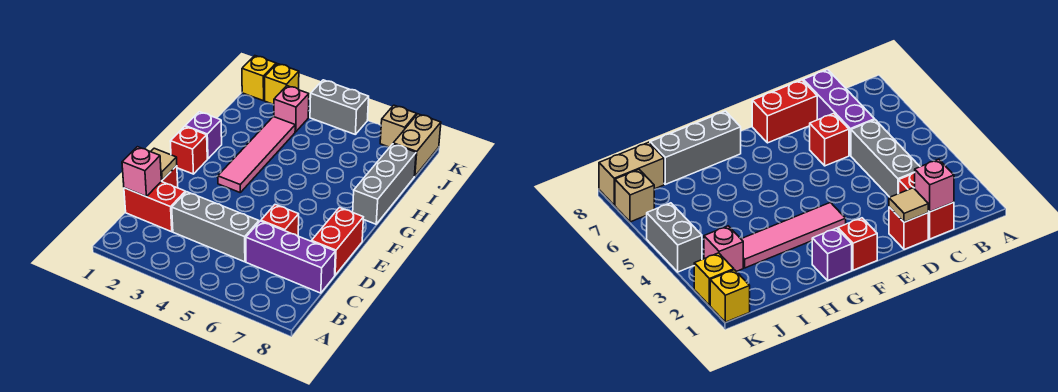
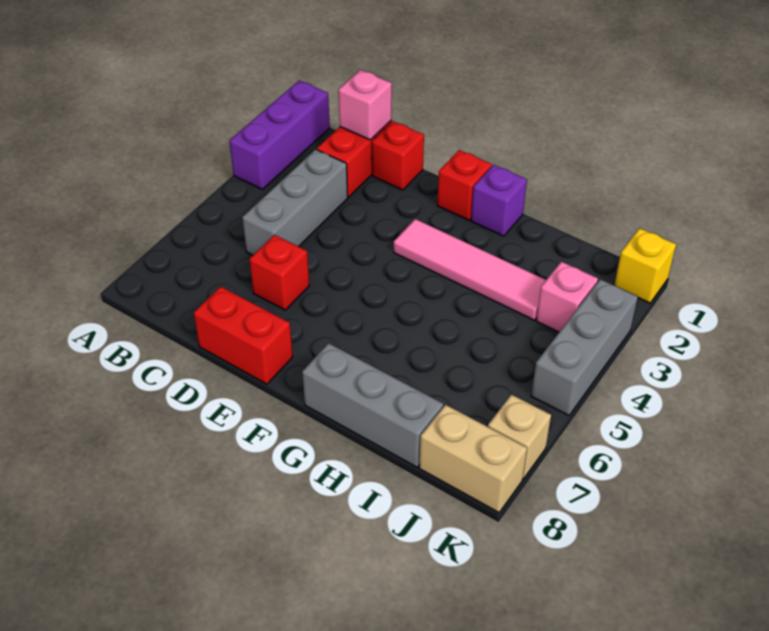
purple brick C6:C8 level 1 -> purple brick A1:A3 level 1
tan tile D1 level 2 -> none
yellow brick K2 level 1 -> none
grey brick K4:K5 level 1 -> grey brick K3:K5 level 1

